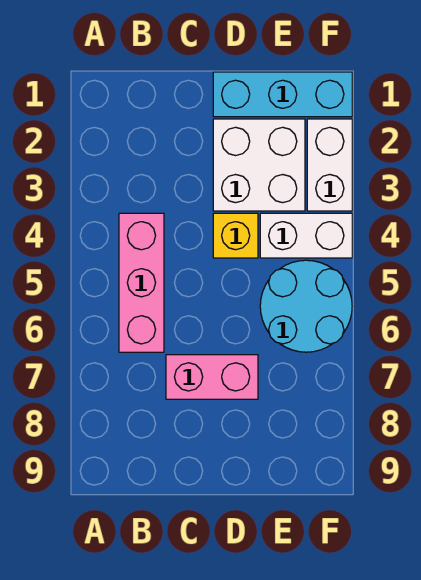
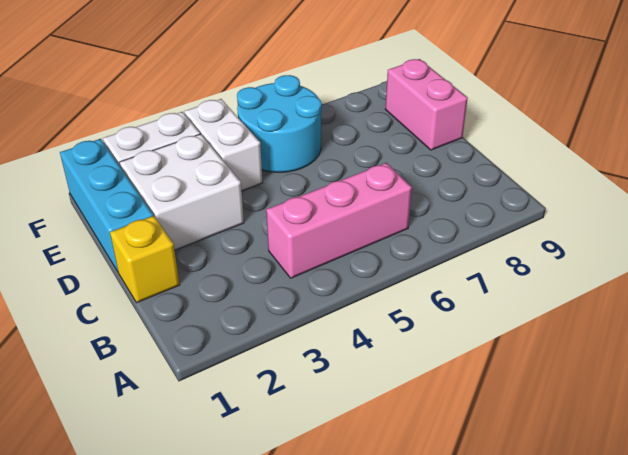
pink brick C7:D7 level 1 -> pink brick D9:E9 level 1
yellow brick D4 level 1 -> yellow brick C1 level 1

